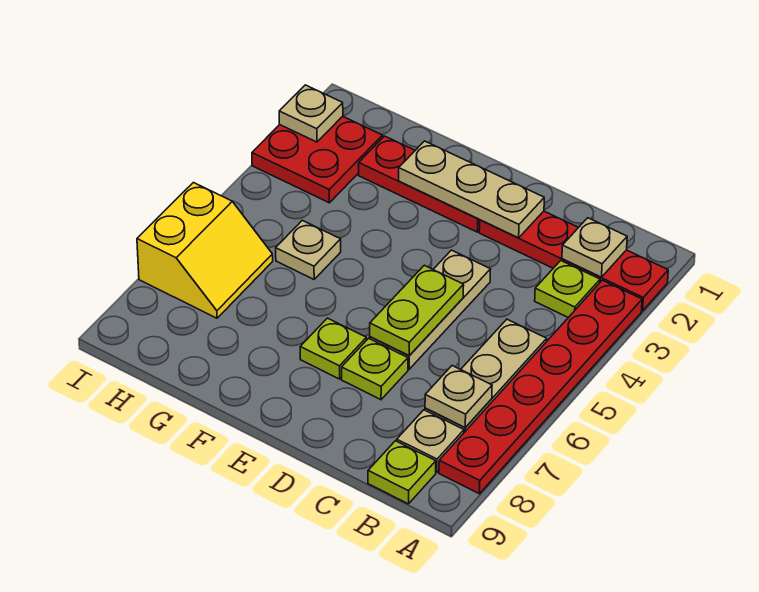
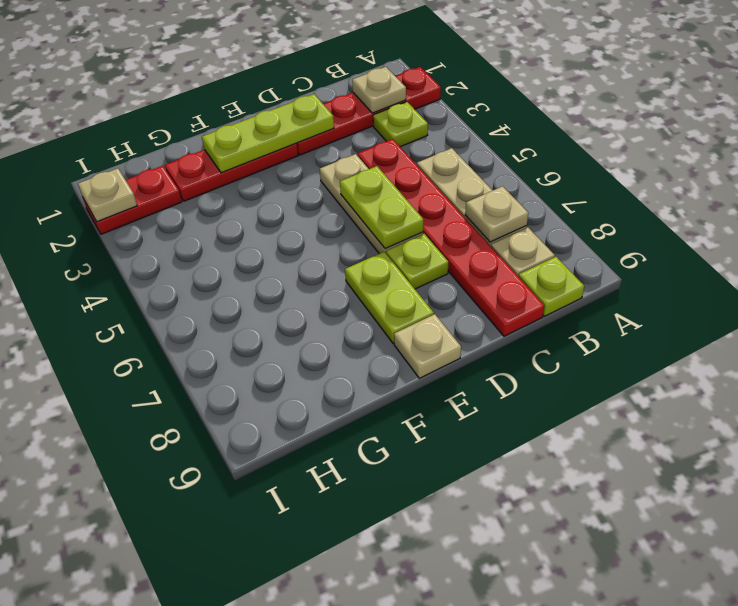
red plate A3:A8 level 1 -> red plate C4:C9 level 1
tan plate D2:F2 level 2 -> lime plate D2:F2 level 2
lime plate E7 level 1 -> lime plate E7:E8 level 1
tan plate G5 level 1 -> tan plate E9 level 1
red plate H2:I3 level 1 -> red plate H2:I2 level 1
yellow slope H6:I7 level 1 top I -> none

